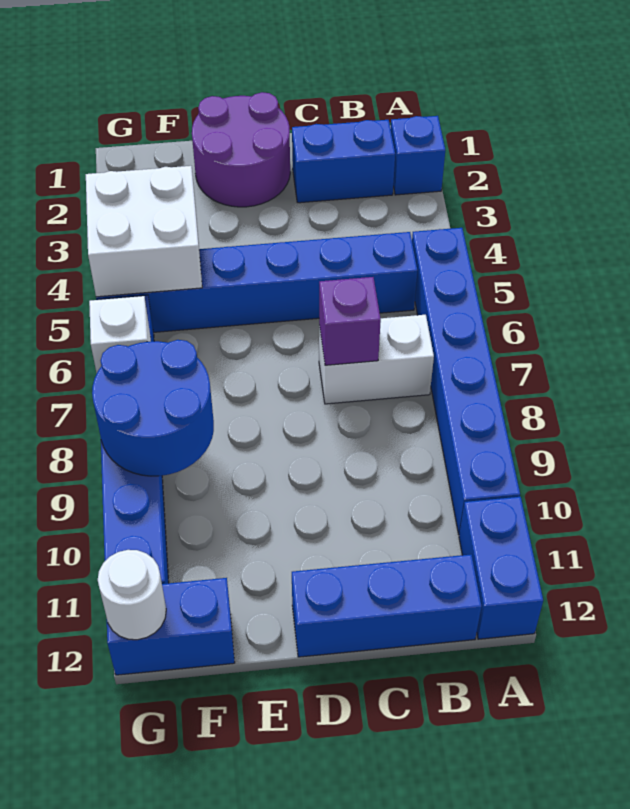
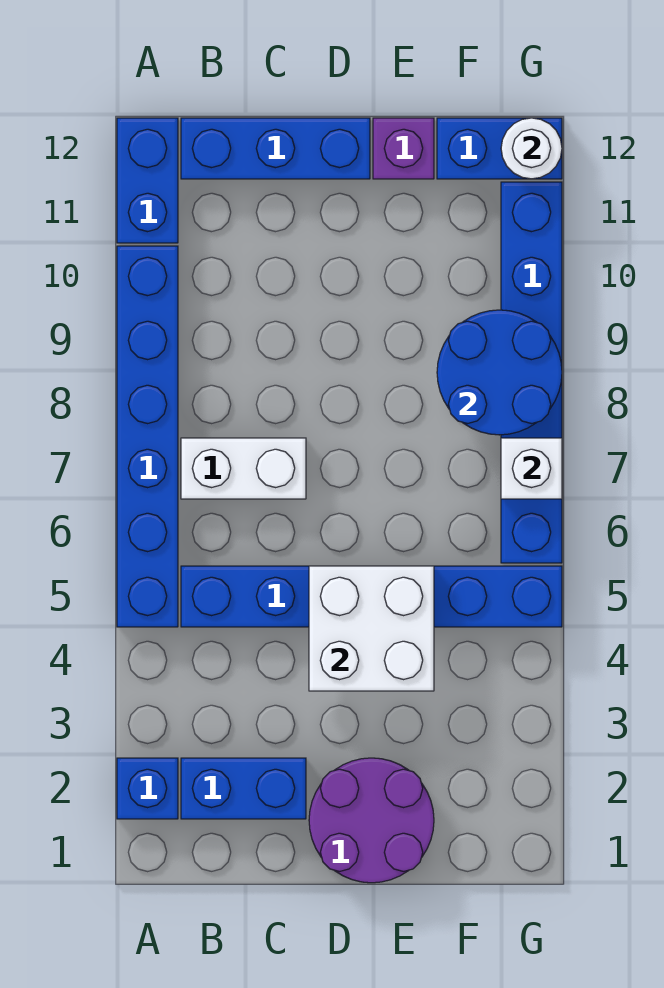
purple brick C7 level 2 -> purple brick E12 level 1
white brick F4:G5 level 2 -> white brick D4:E5 level 2

